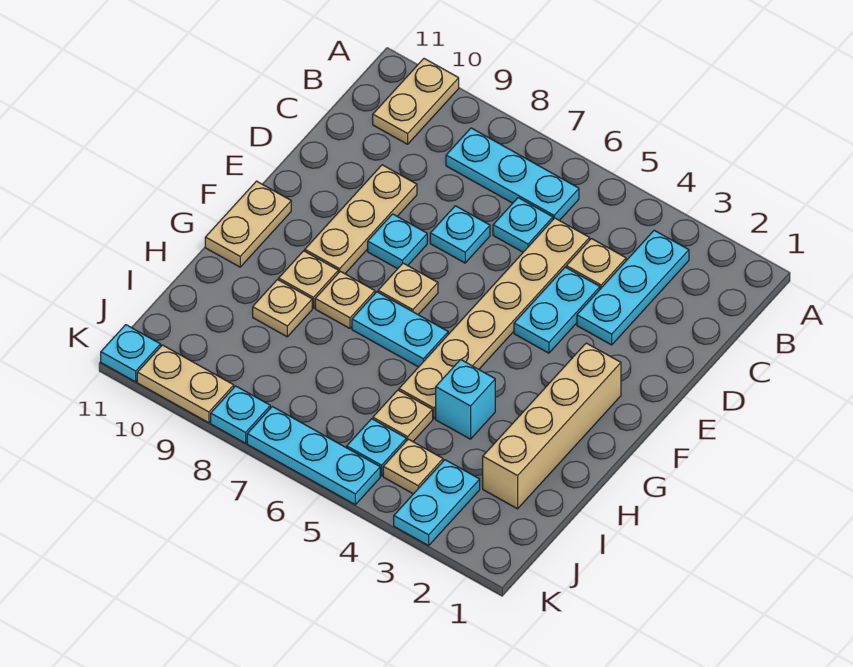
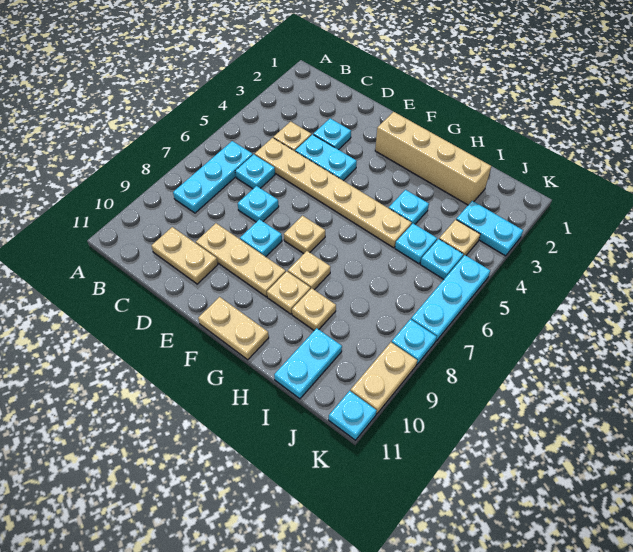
tan plate A10:B10 level 1 -> tan plate C10:D10 level 1
cyan plate B3:D3 level 1 -> cyan plate D3 level 1
cyan plate G6:G7 level 1 -> cyan plate I10:I11 level 1
cyan brick H4 level 1 -> cyan plate H4 level 1
tan plate I5 level 1 -> cyan plate I5 level 1

